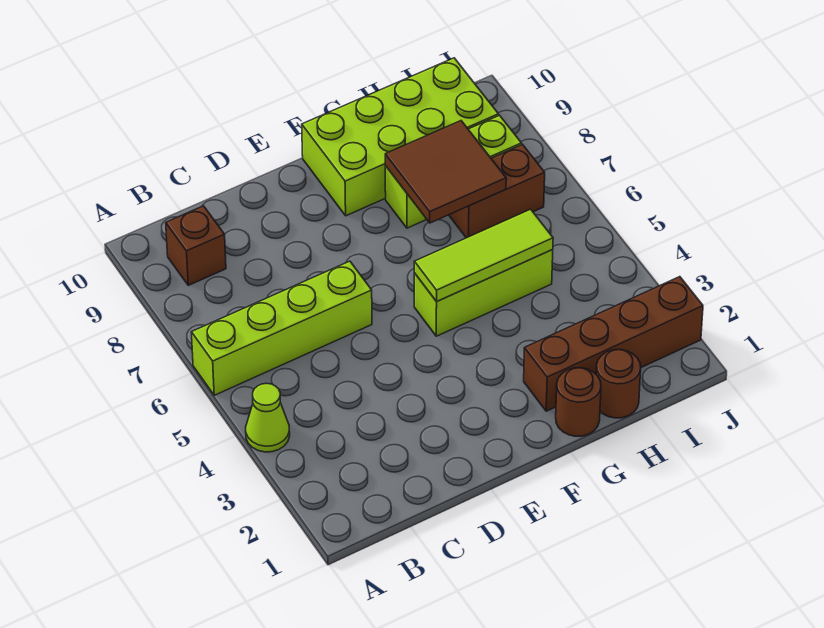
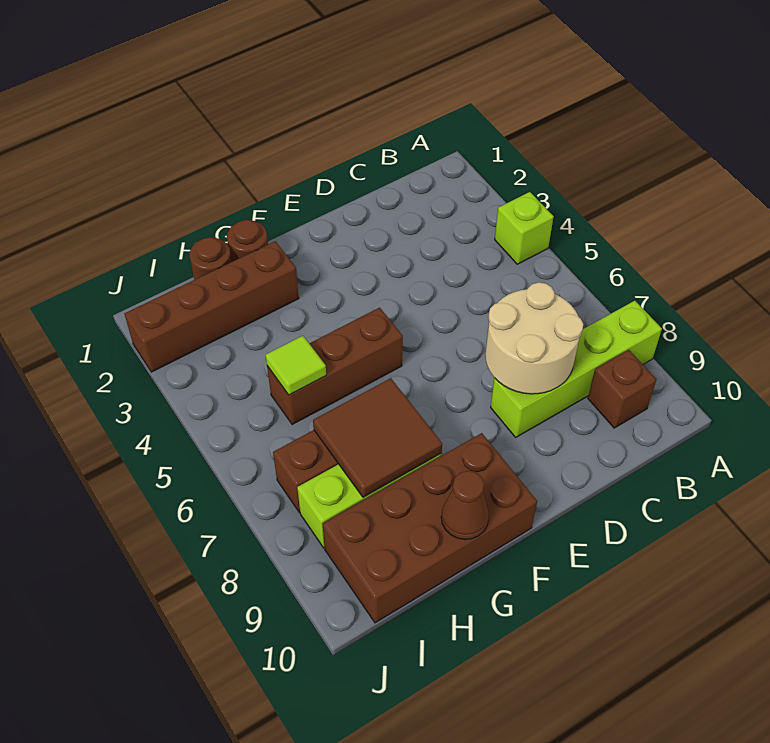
lime cone A4 level 1 -> lime brick A4 level 1
lime brick A6:D6 level 1 -> lime brick A8:D8 level 1
none -> tan round brick C7:D8 level 2
lime brick F5:H5 level 1 -> brown brick F5:H5 level 1
lime tile F5:H5 level 2 -> lime tile H5 level 2
lime brick F9:I10 level 1 -> brown brick F9:I10 level 1
none -> brown cone G10 level 2

